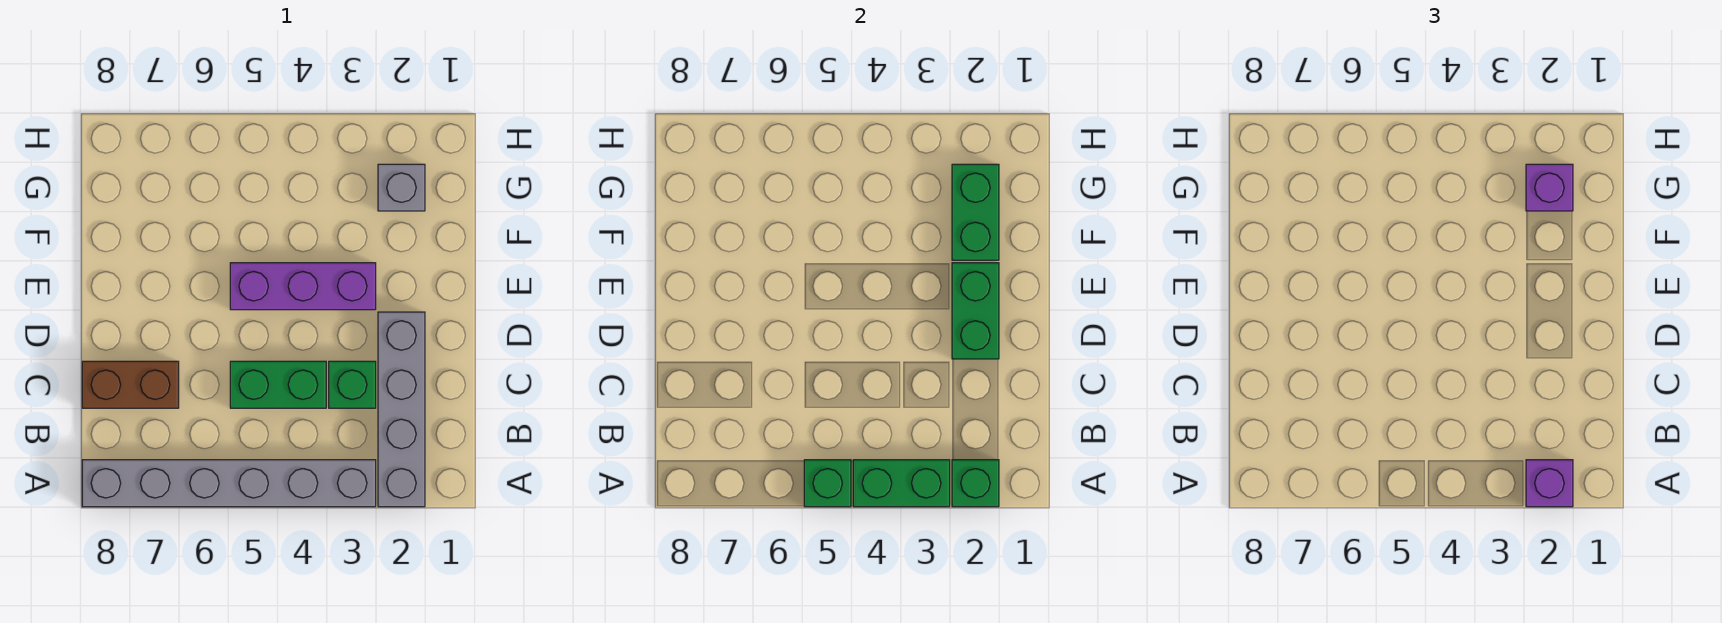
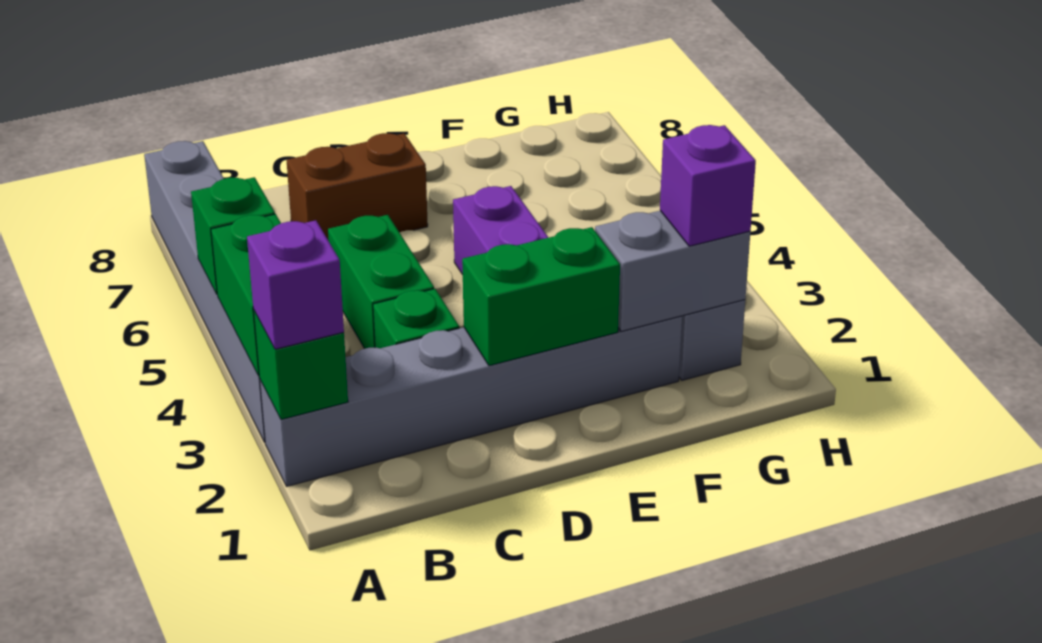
grey brick A2:D2 level 1 -> grey brick A2:F2 level 1
brown brick C7:C8 level 1 -> brown brick C7:D7 level 1
green brick F2:G2 level 2 -> grey brick F2:G2 level 2

